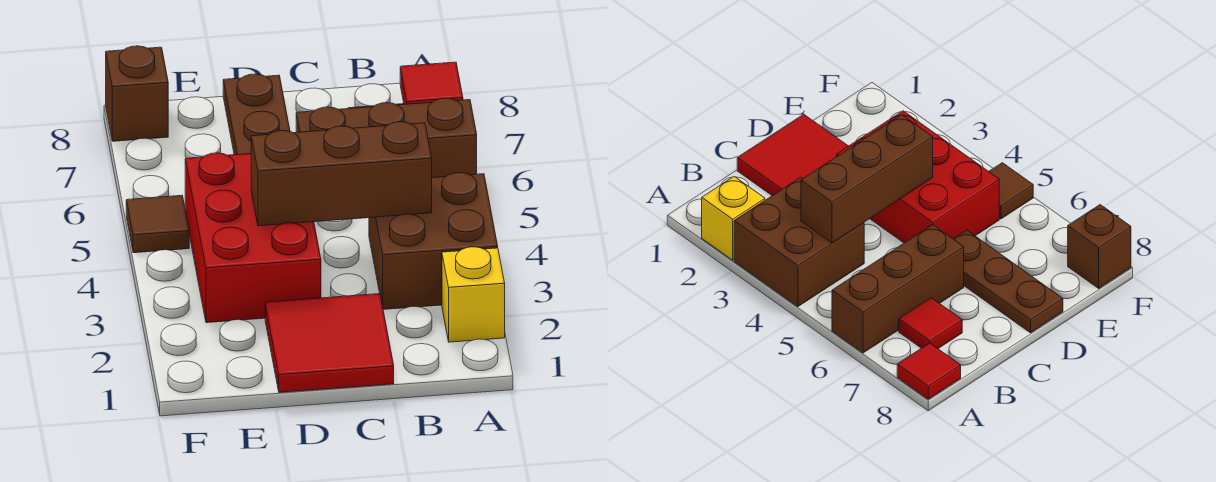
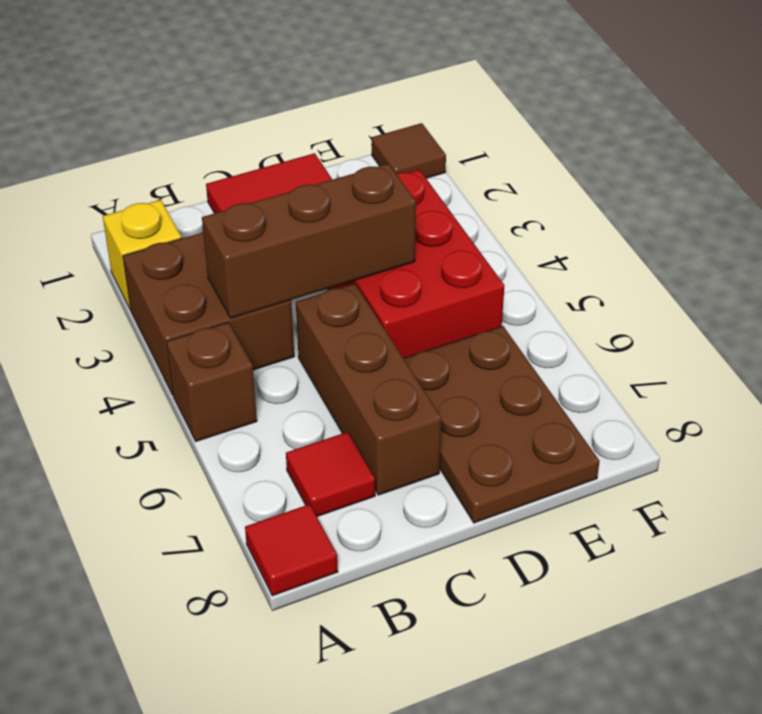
brown brick A6:C6 level 1 -> brown brick C5:C7 level 1
brown plate D6:D8 level 1 -> brown plate D6:E8 level 1
brown tile F5 level 1 -> brown tile F1 level 1
brown brick F8 level 1 -> brown brick A5 level 1

